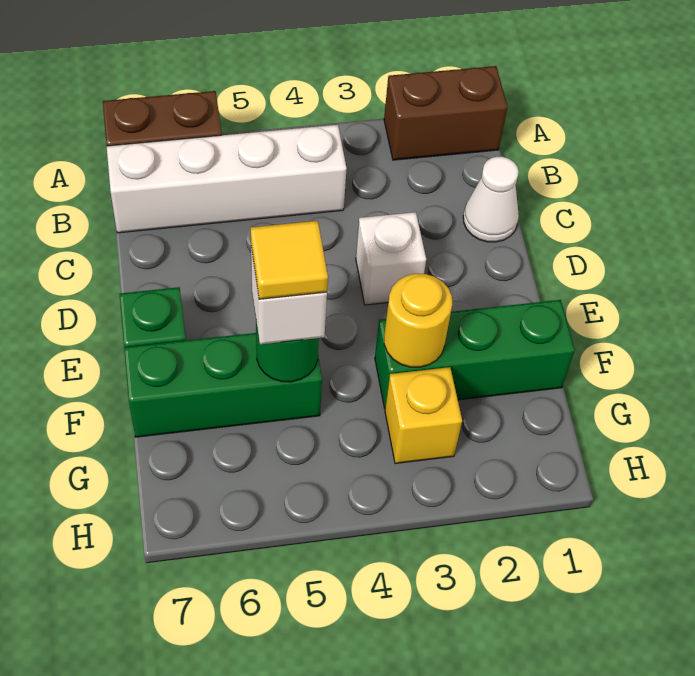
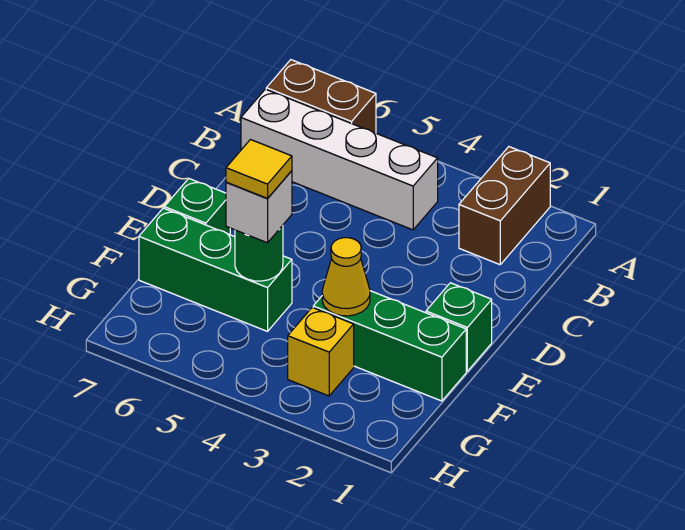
brown brick A1:A2 level 1 -> brown brick A2:B2 level 1
white cone C1 level 1 -> none
white brick D3 level 1 -> none
none -> green brick E1 level 1
yellow round brick F3 level 2 -> yellow cone F3 level 2

